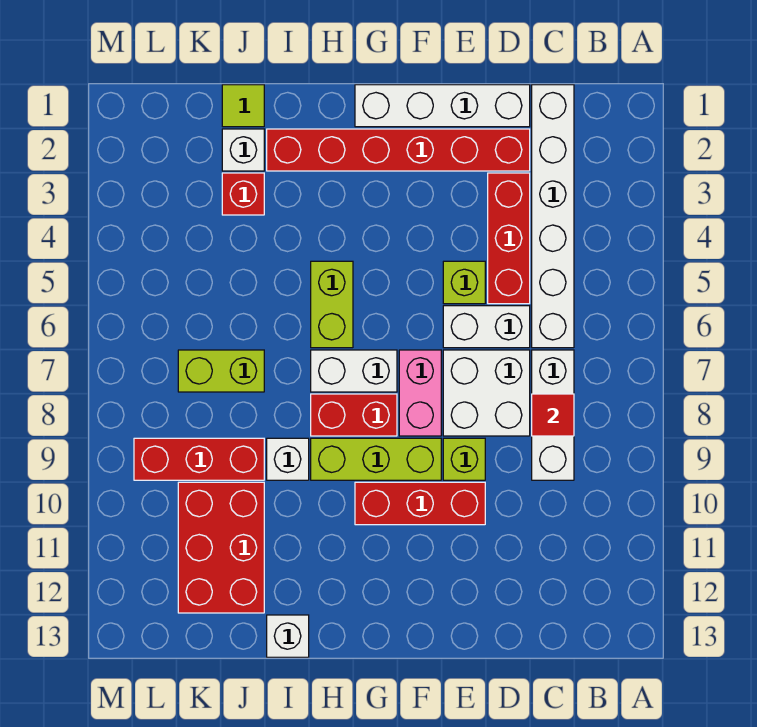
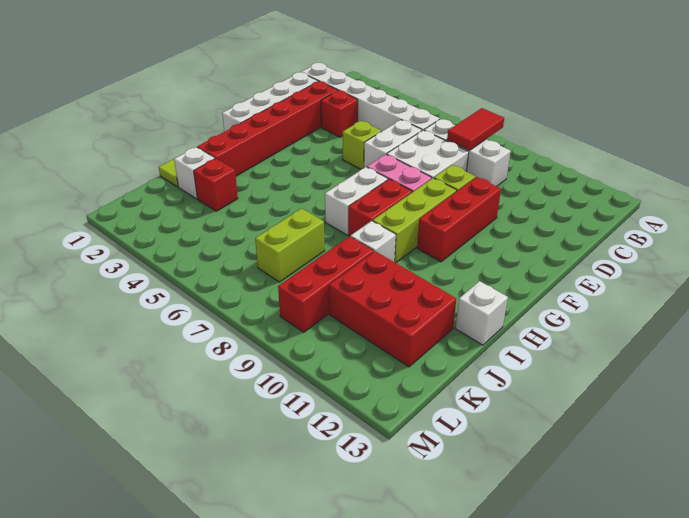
red tile C8 level 2 -> red tile B8:C8 level 2
red brick D3:D5 level 1 -> red brick D3 level 1
lime brick H5:H6 level 1 -> none

